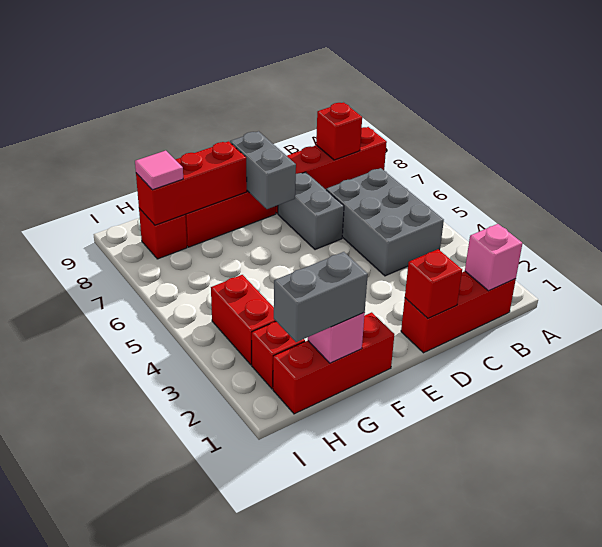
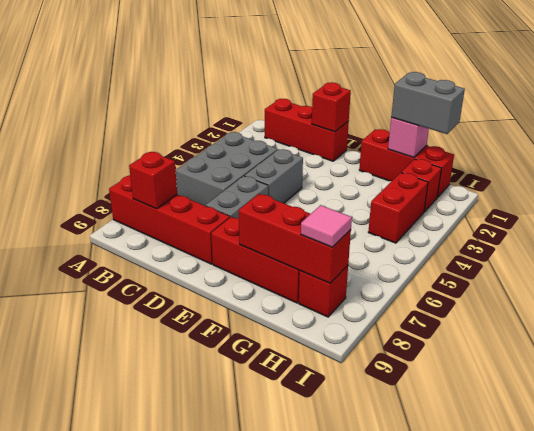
pink brick B1 level 2 -> none
grey brick E7:E8 level 2 -> grey brick D4:D5 level 1

